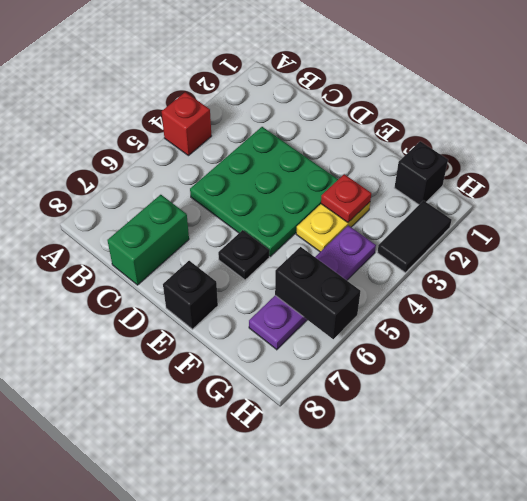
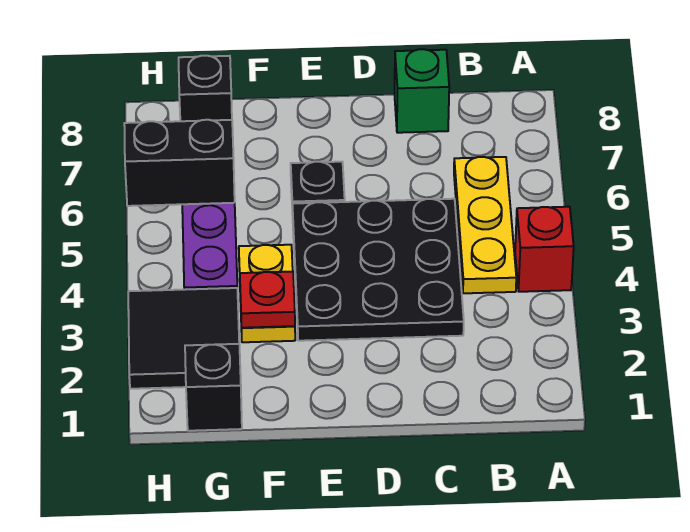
none -> yellow plate B4:B6 level 1
green plate C3:E5 level 1 -> black plate C3:E5 level 1
green brick C7:C8 level 1 -> green brick C8 level 1
black brick E8 level 1 -> black brick G8 level 1
black tile H2:H3 level 1 -> black tile G2:H3 level 1

